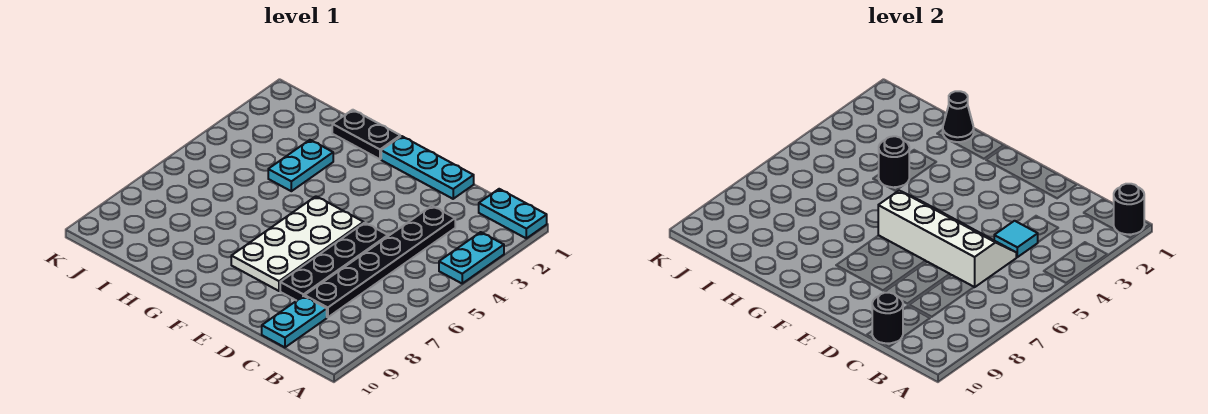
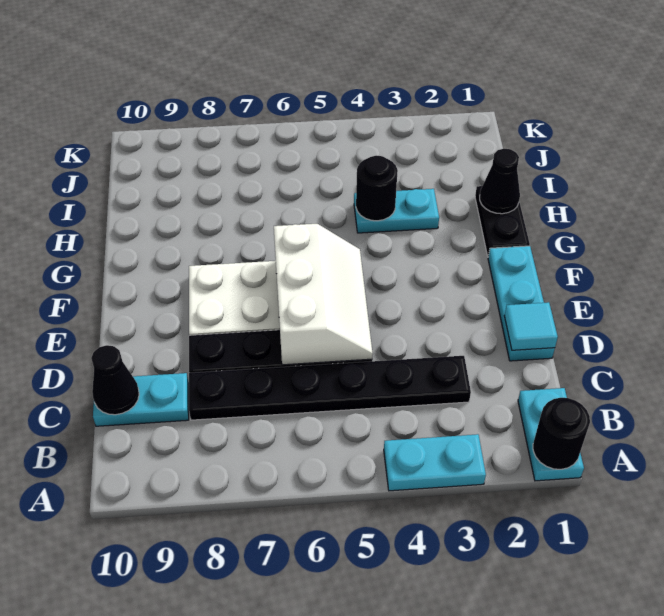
cyan tile C4 level 2 -> cyan tile D1 level 2
white slope C5:F6 level 2 top 6 -> white slope D5:F6 level 2 top 6
black round brick C10 level 2 -> black cone C10 level 2

